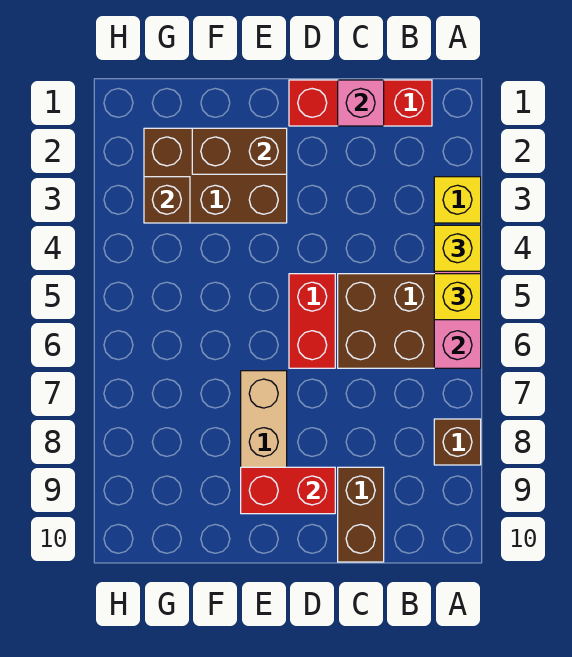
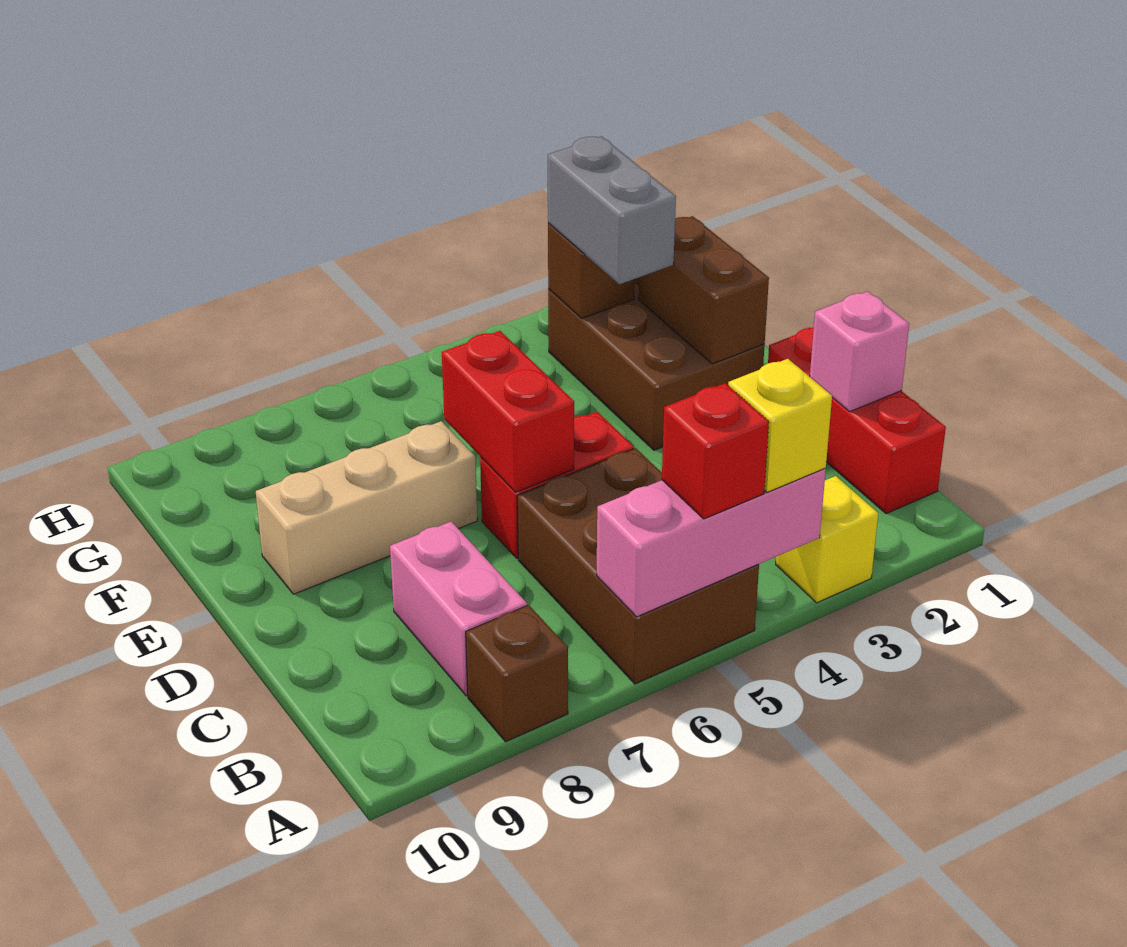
yellow brick A5 level 3 -> red brick A5 level 3
none -> pink brick B8:C8 level 1
brown brick C9:C10 level 1 -> none
red brick D9:E9 level 2 -> red brick D6:E6 level 2
none -> grey brick F3:G3 level 3

